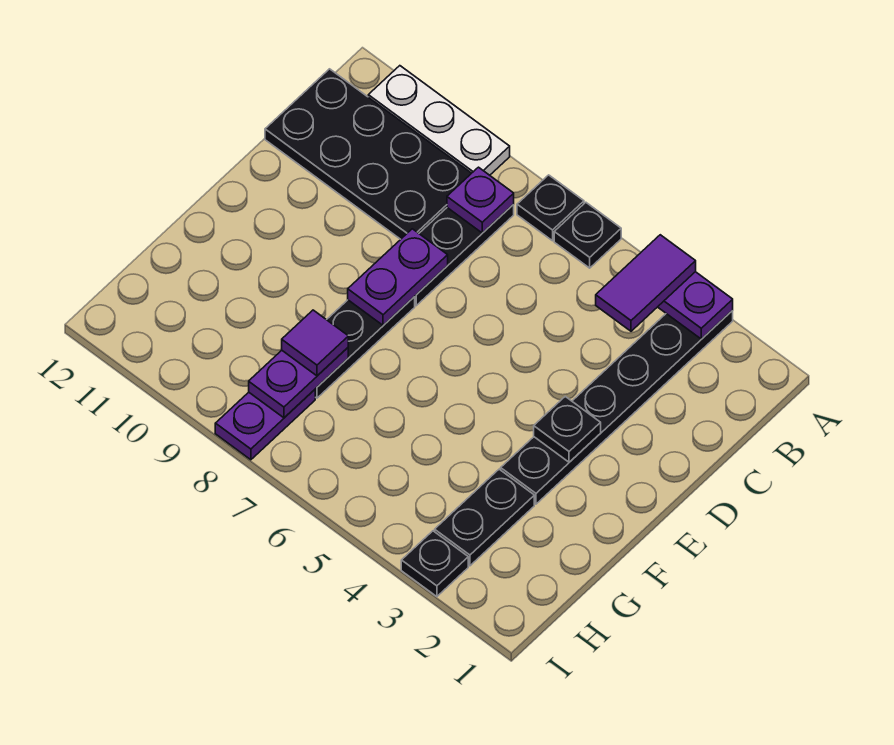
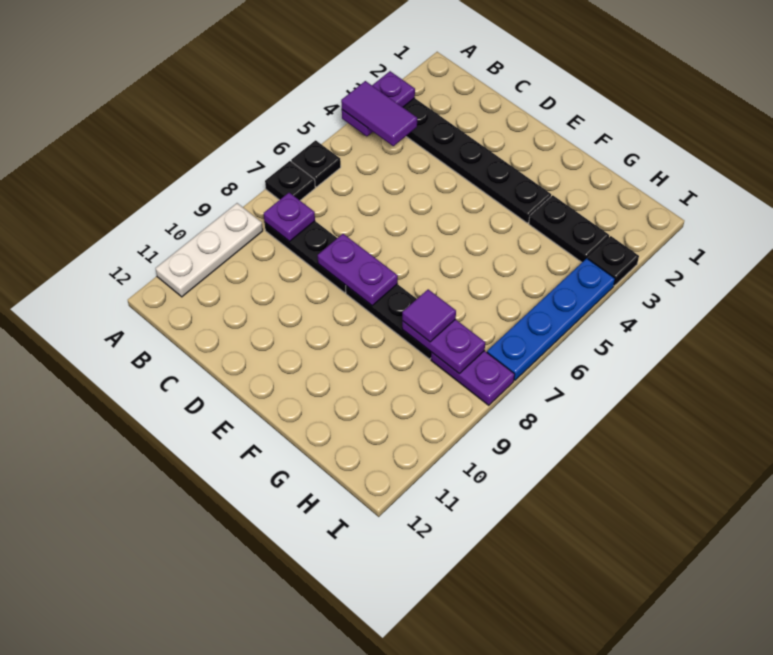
black plate B9:C12 level 1 -> none
black plate E3 level 2 -> none
none -> blue plate I4:I7 level 1

